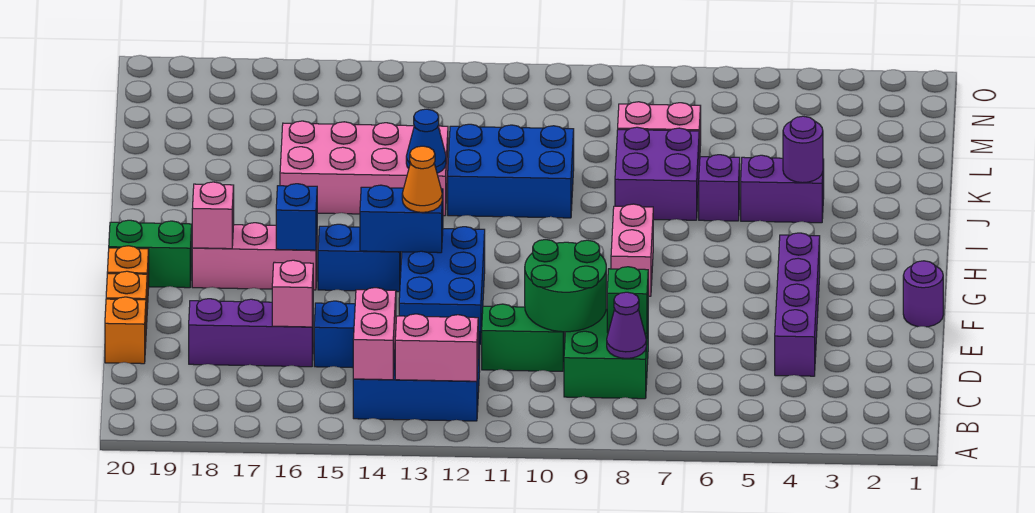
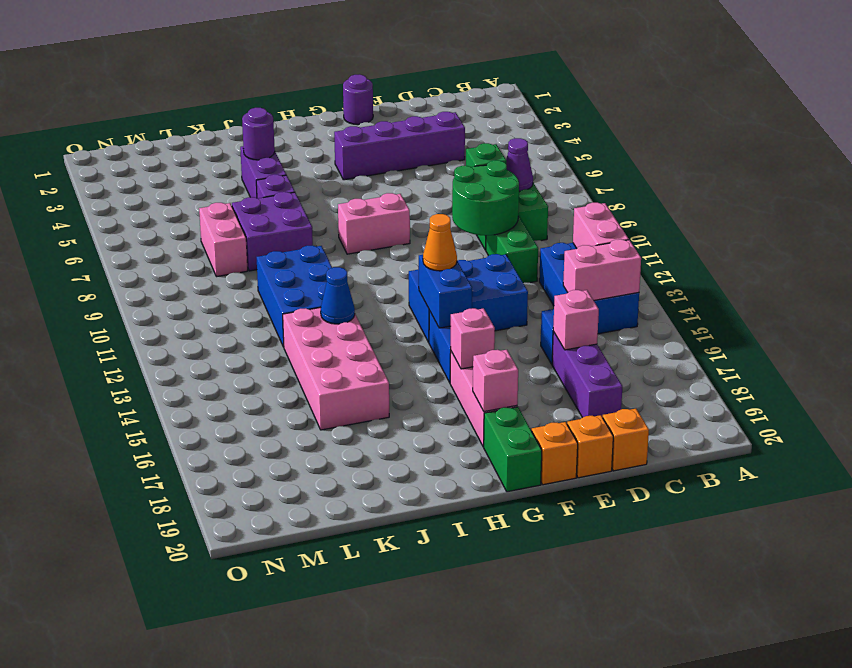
blue brick G16 level 2 -> pink brick G16 level 2

